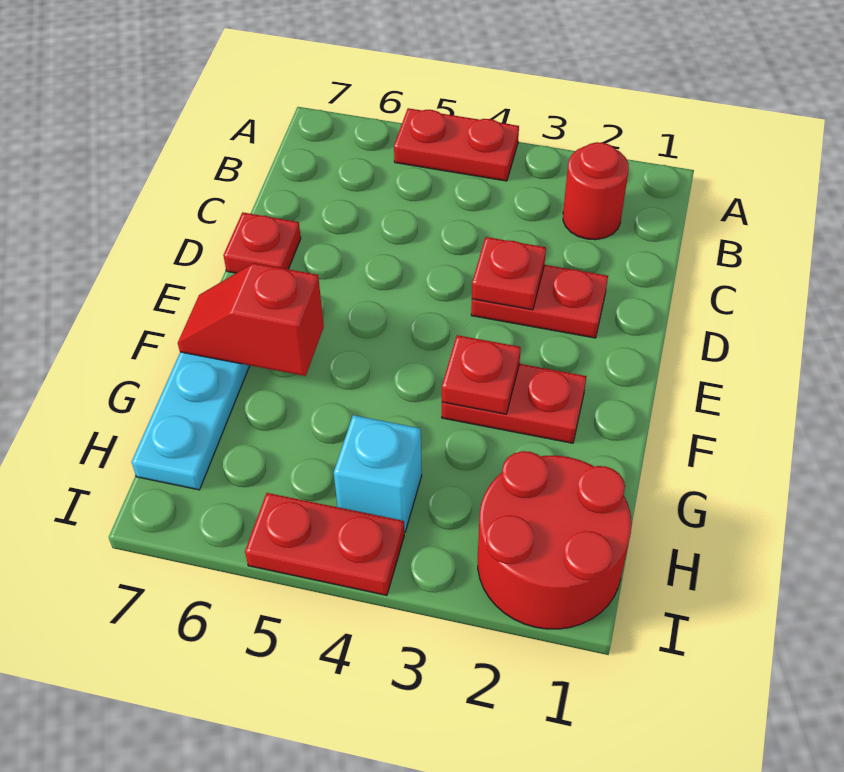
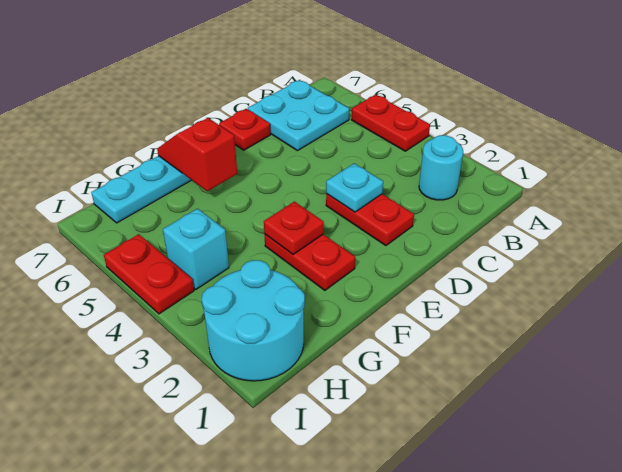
red round brick B2 level 1 -> cyan round brick B2 level 1
none -> cyan plate B6:C7 level 1
red plate D3 level 2 -> cyan plate D3 level 2
red round brick H1:I2 level 1 -> cyan round brick H1:I2 level 1

